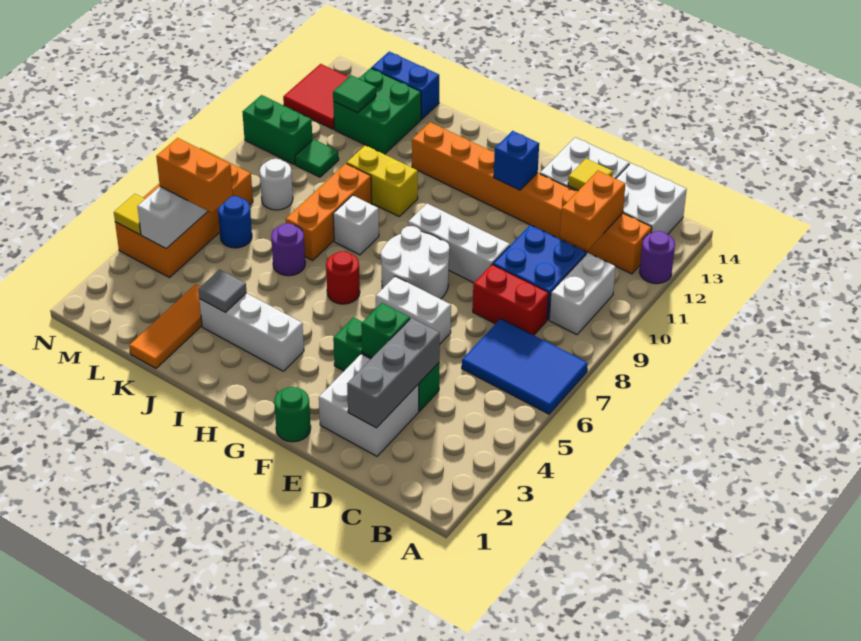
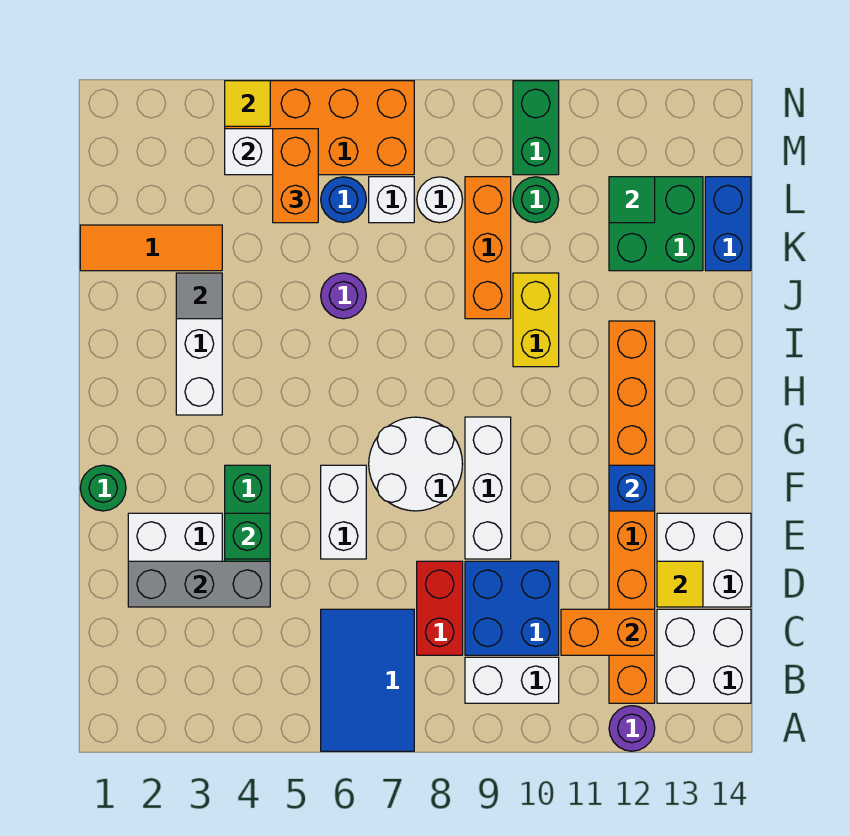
red round brick H6 level 1 -> none
white brick I8 level 1 -> white brick L7 level 1
orange brick J7:J9 level 1 -> orange brick J9:L9 level 1
green tile L10 level 1 -> green round brick L10 level 1
red tile M12:N13 level 1 -> none

